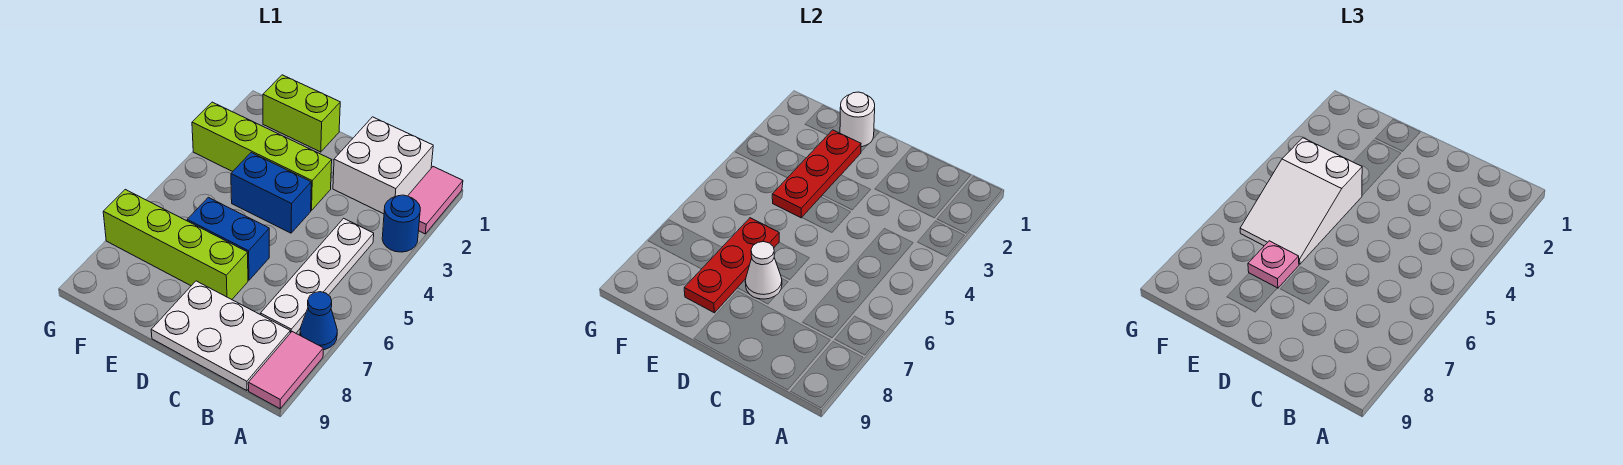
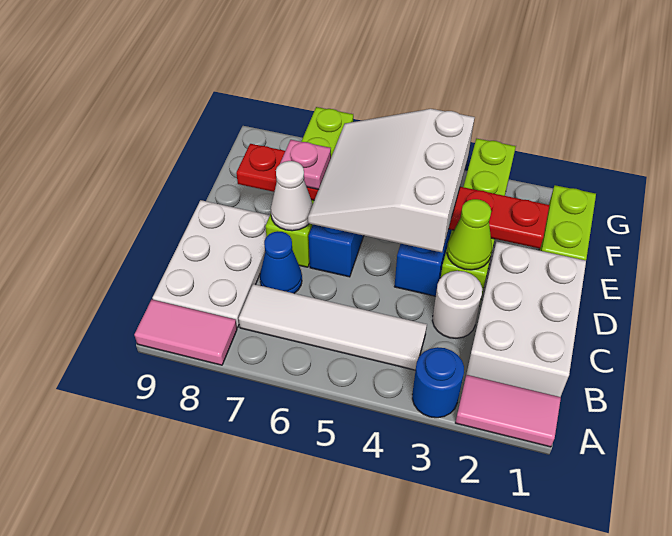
blue cone A7 level 1 -> blue cone C7 level 1
white brick B1:C2 level 1 -> white brick B1:D2 level 1
white plate B4:B7 level 1 -> white tile B4:B7 level 1
none -> lime cone D3 level 2
white round brick E1 level 2 -> white round brick C3 level 1
white slope E4:F6 level 3 top 4 -> white slope D4:F6 level 3 top 4

